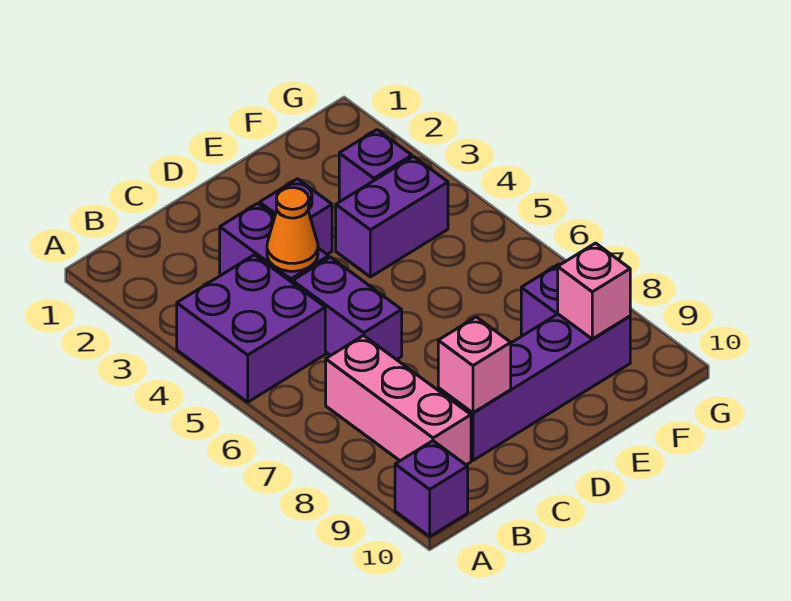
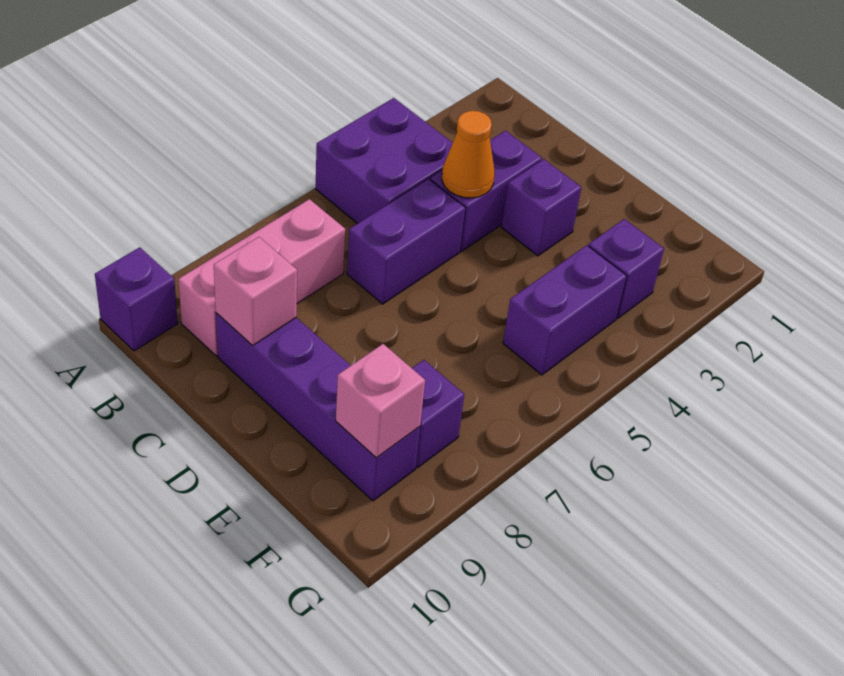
purple brick E4:F4 level 1 -> purple brick F4:F5 level 1

